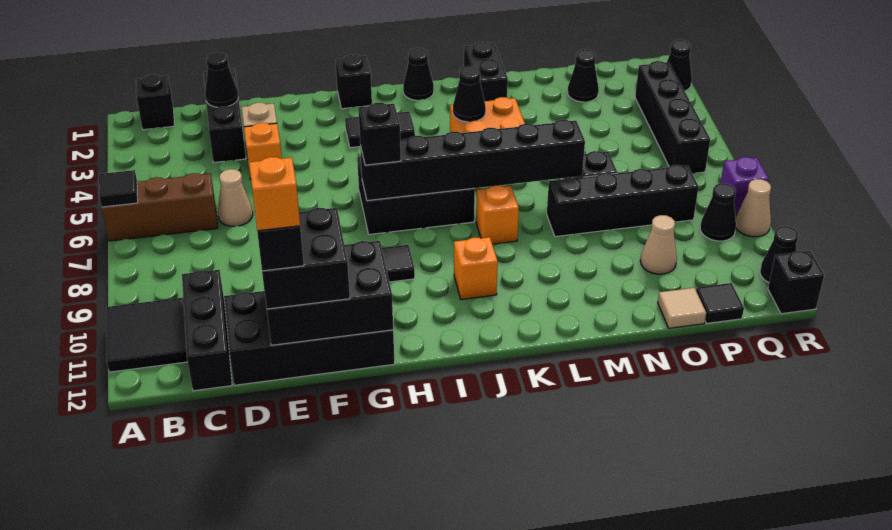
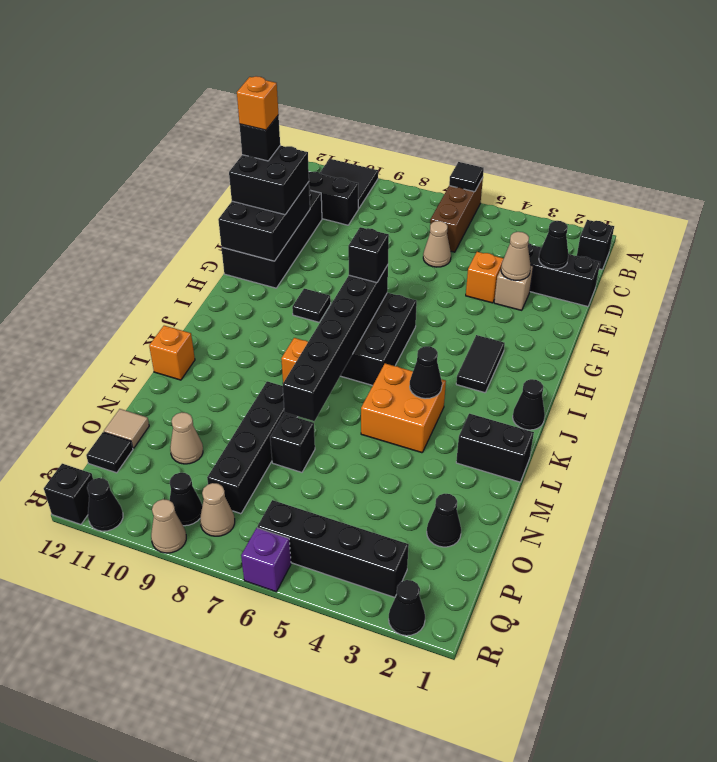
none -> tan cone E3 level 2
black brick H1 level 1 -> none
orange brick J10 level 1 -> orange brick L12 level 1
none -> tan cone Q8 level 1
purple brick R8 level 1 -> purple brick R6 level 1

